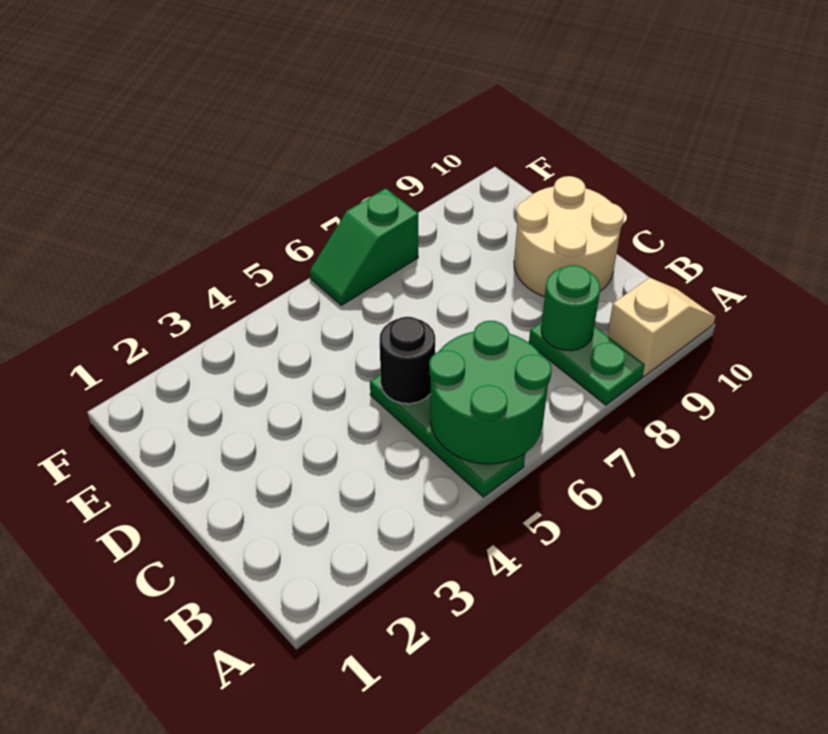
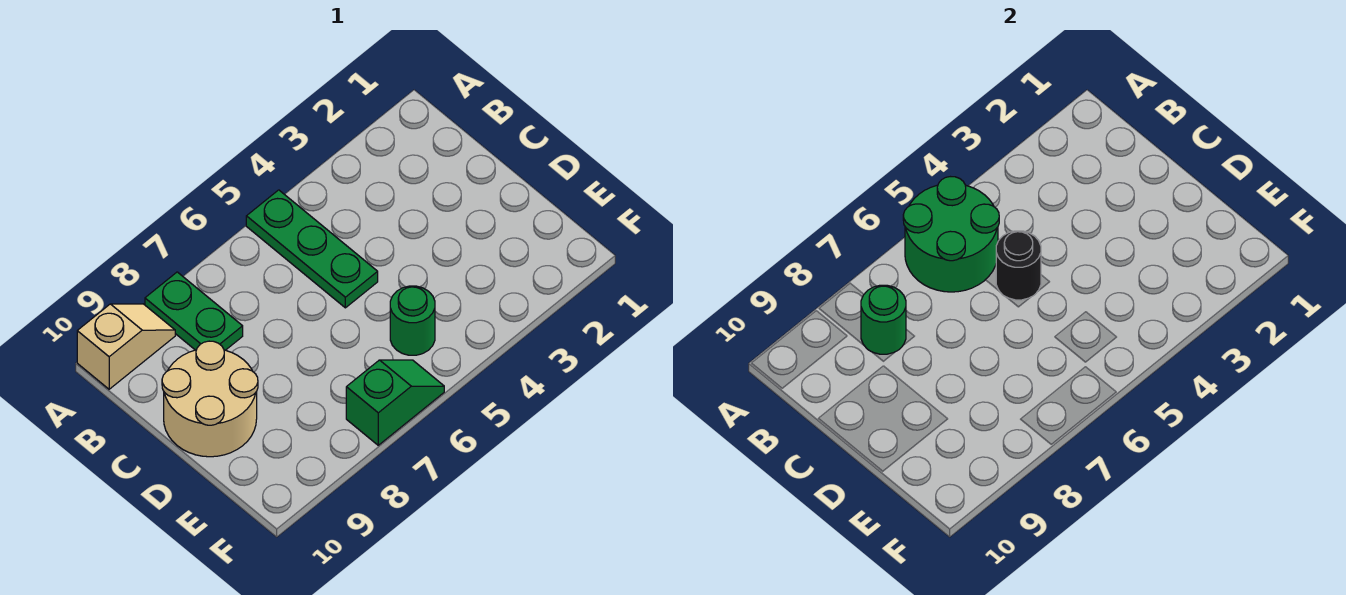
tan slope A9:A10 level 1 top 9 -> tan slope A9:A10 level 1 top 10
none -> green round brick E5 level 1

